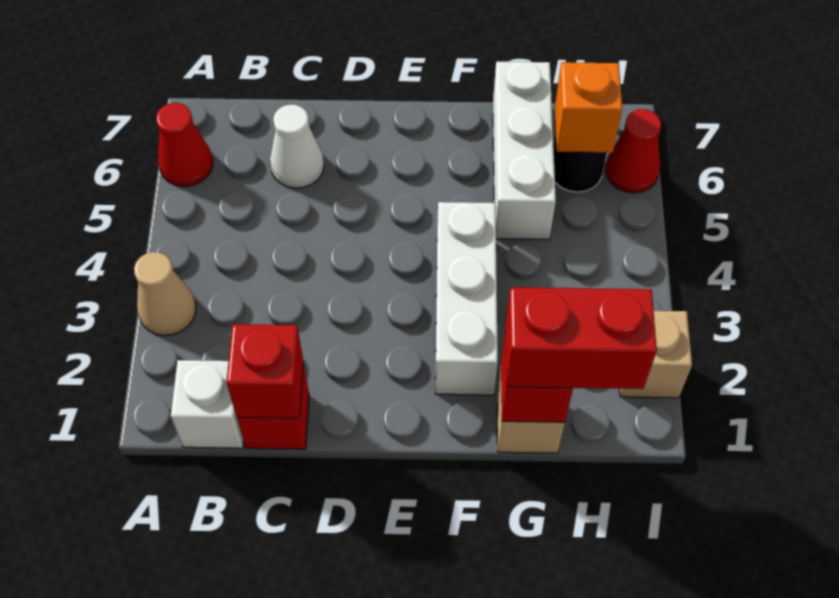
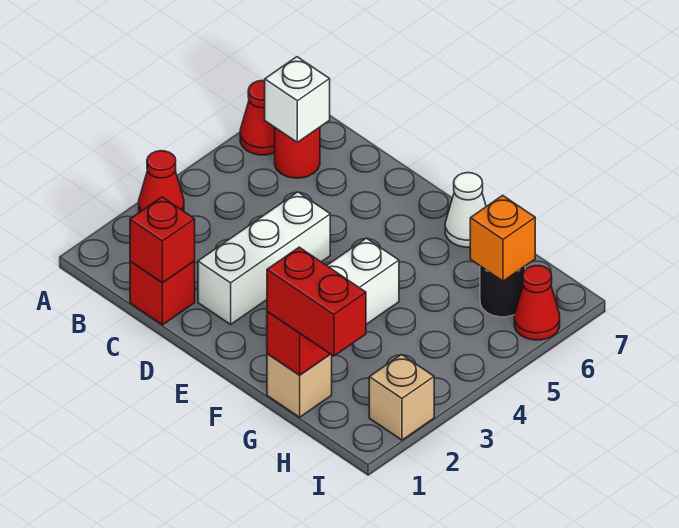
tan cone A3 level 1 -> red cone A3 level 1
white brick B1 level 1 -> white brick B6 level 2
none -> red round brick B6 level 1
white cone C6 level 1 -> white cone F7 level 1
white brick G5:G7 level 1 -> white brick D2:D4 level 1

